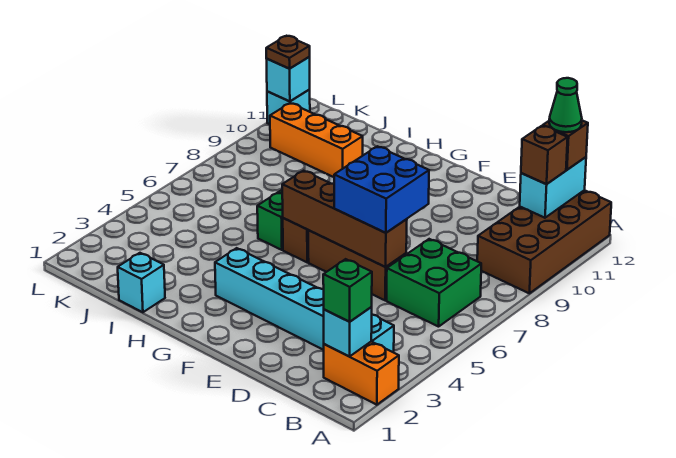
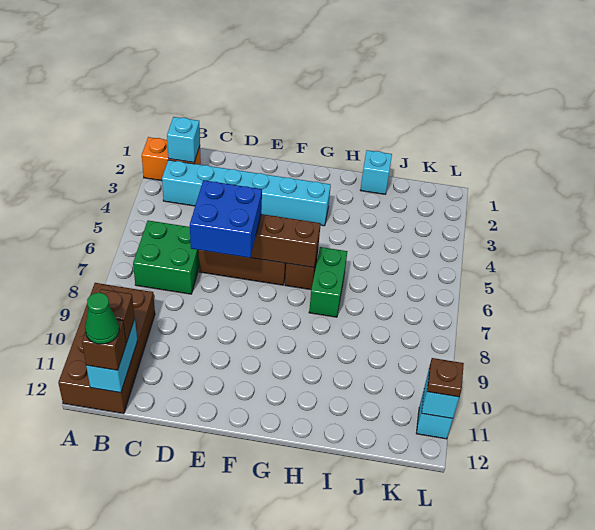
green brick B2 level 3 -> none
orange brick I10:K10 level 1 -> none

